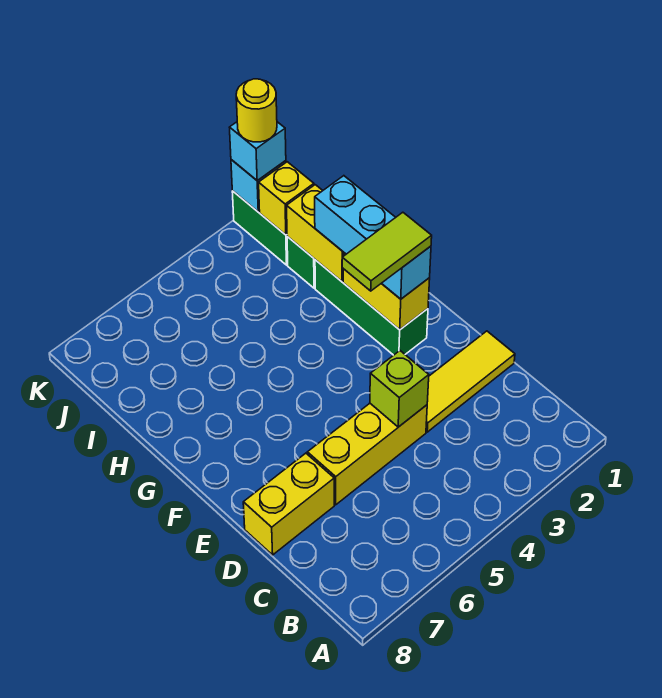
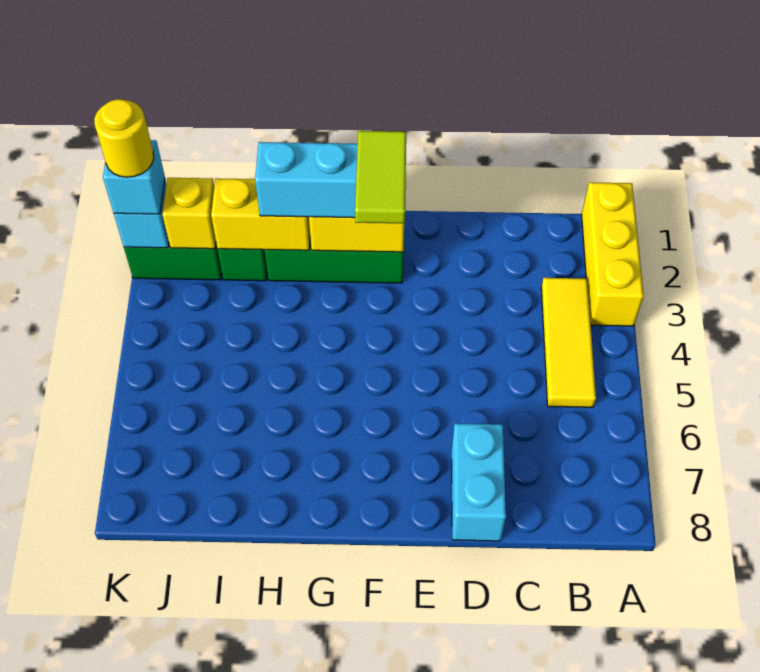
yellow tile D1:D3 level 1 -> yellow tile B3:B5 level 1
yellow brick D4:D6 level 1 -> yellow brick A1:A3 level 1
lime brick D4 level 2 -> none
yellow brick D7:D8 level 1 -> cyan brick D7:D8 level 1

